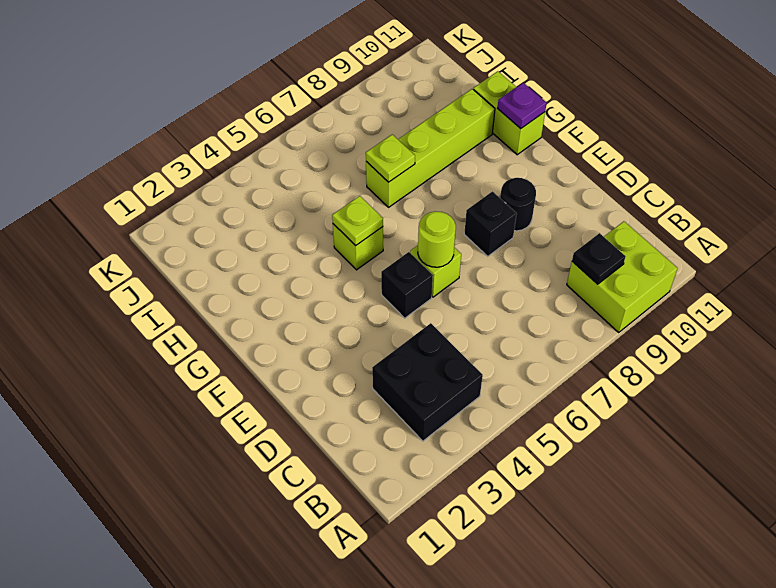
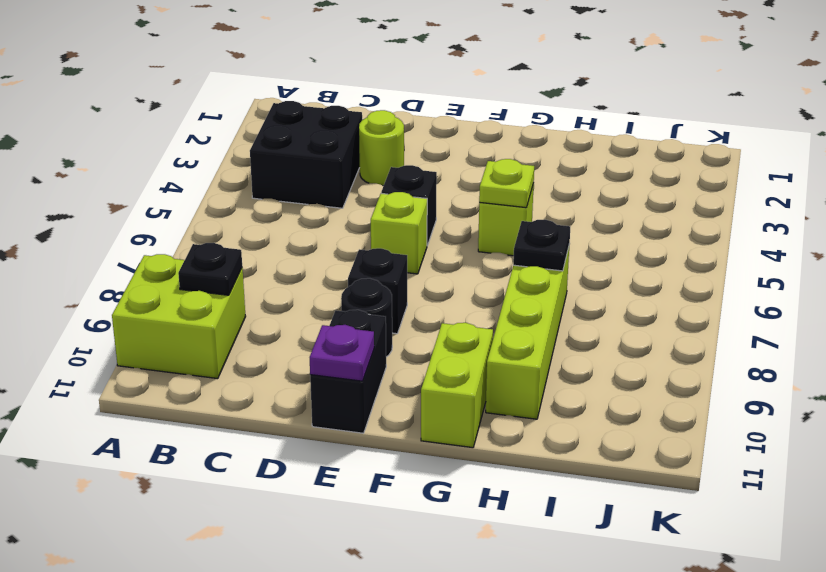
lime round brick E6 level 2 -> lime round brick D3 level 1
none -> black brick E10:E11 level 1
lime brick G11:H11 level 1 -> lime brick G10:G11 level 1
purple plate G11 level 2 -> purple plate E11 level 2
lime plate H7 level 2 -> black plate H7 level 2

